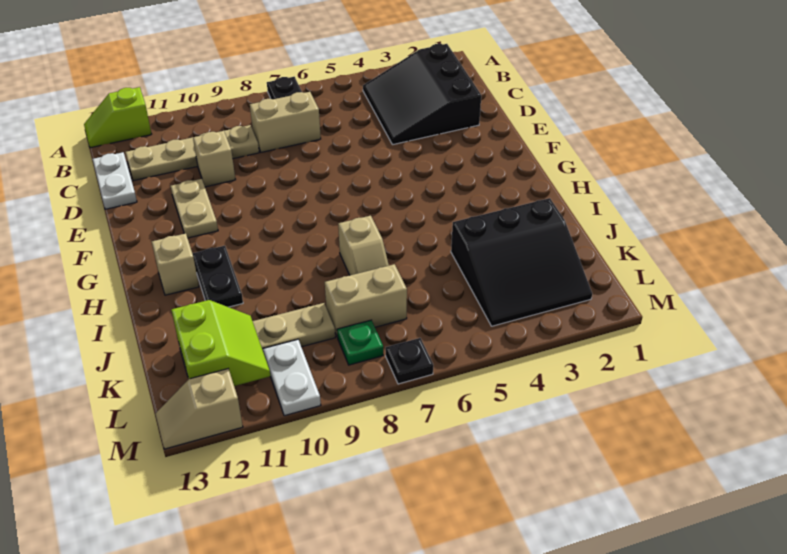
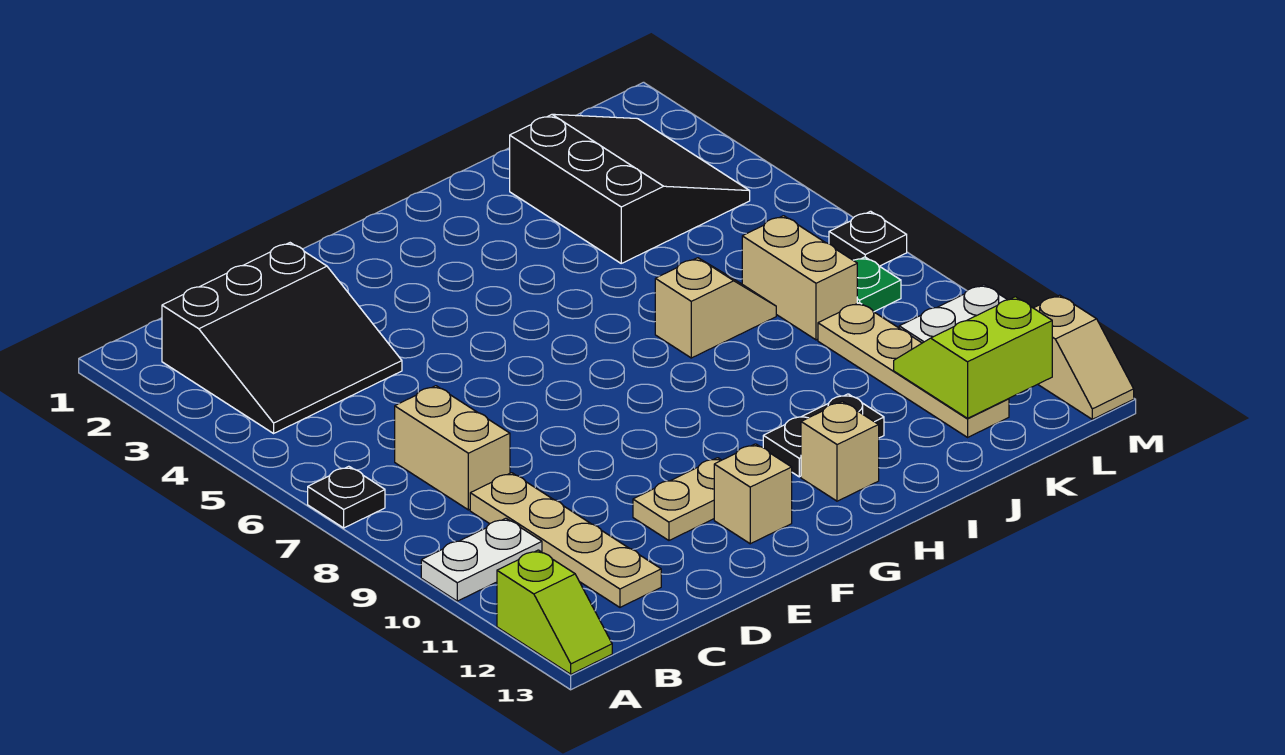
white plate C13:D13 level 1 -> white plate A10:B10 level 1
tan brick D10 level 1 -> tan brick F12 level 1

